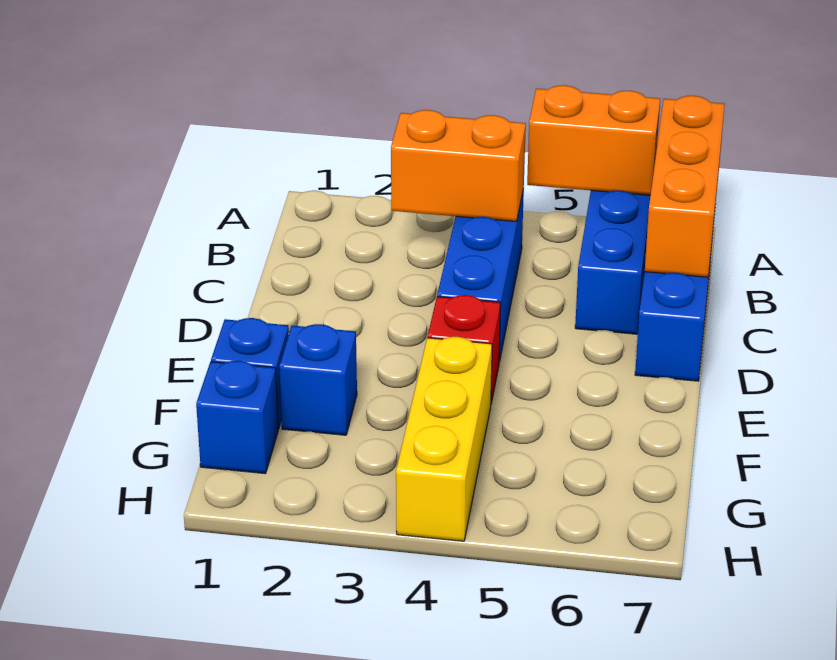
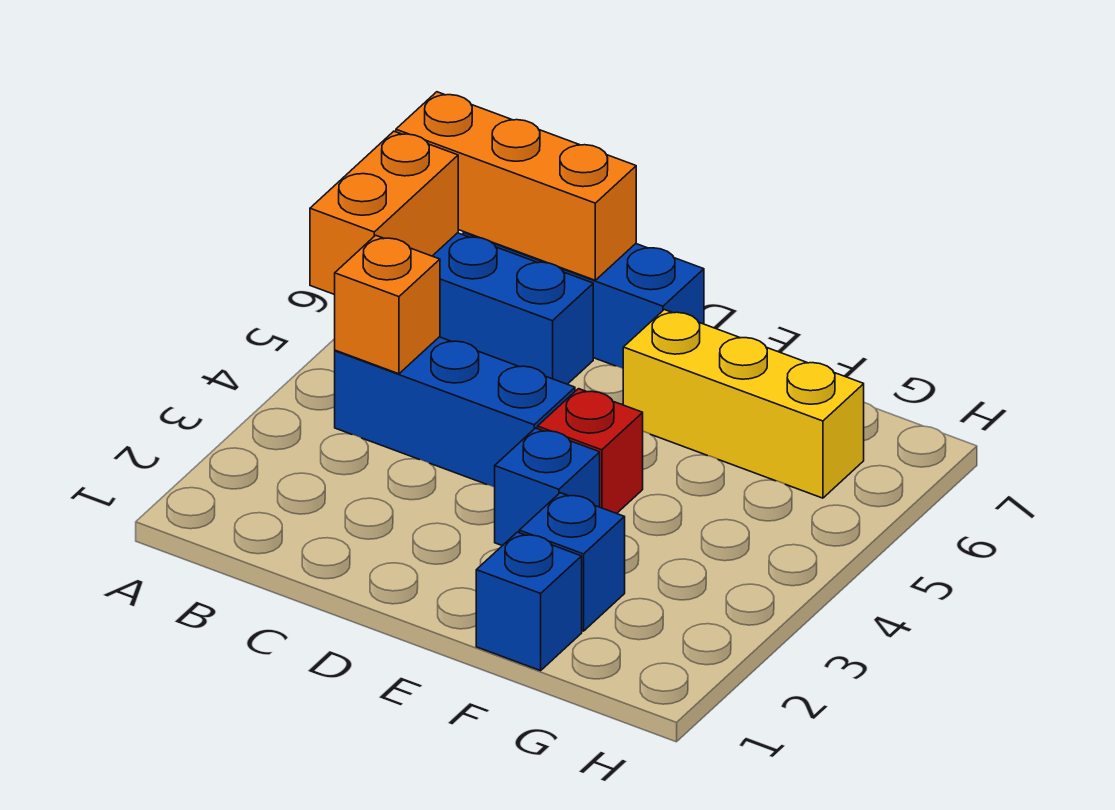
orange brick B3:B4 level 2 -> orange brick B4 level 2
yellow brick F4:H4 level 1 -> yellow brick E6:G6 level 1
blue brick G1 level 1 -> blue brick E3 level 1

